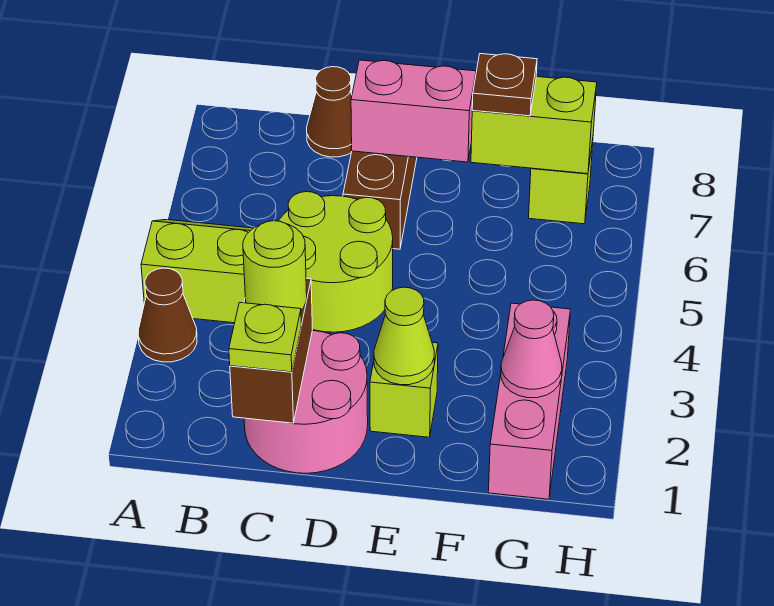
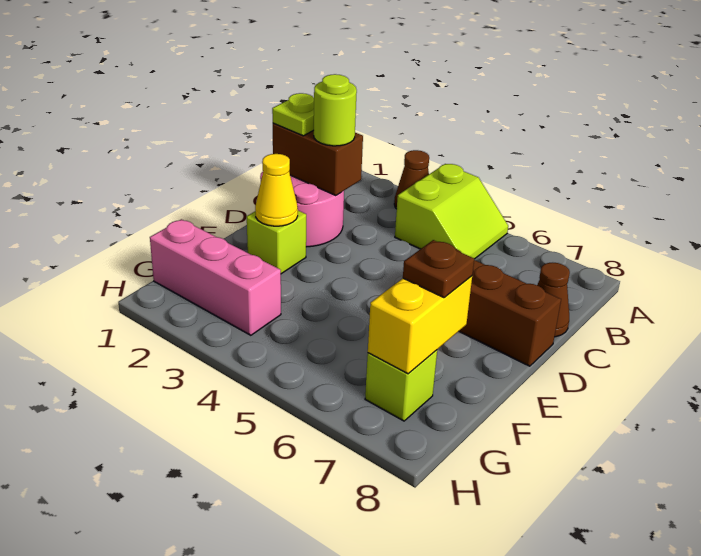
lime round brick C4:D5 level 1 -> none
pink brick D7:E7 level 2 -> none
lime cone E2 level 2 -> yellow cone E2 level 2
lime brick F7:G7 level 2 -> yellow brick F7:G7 level 2
pink cone G2 level 2 -> none

